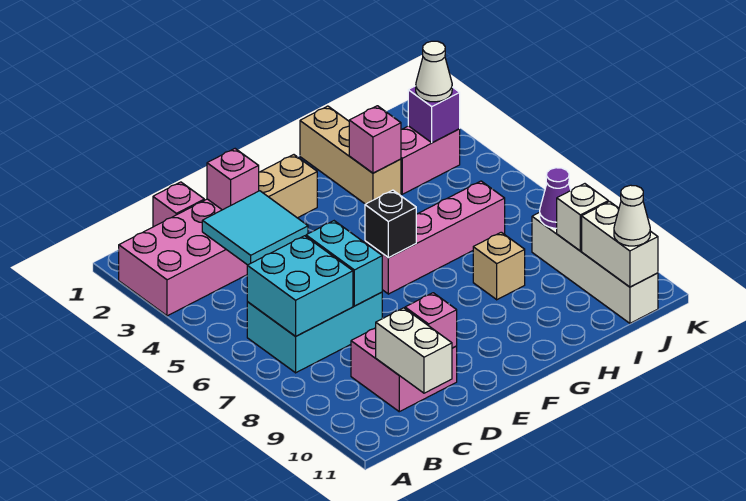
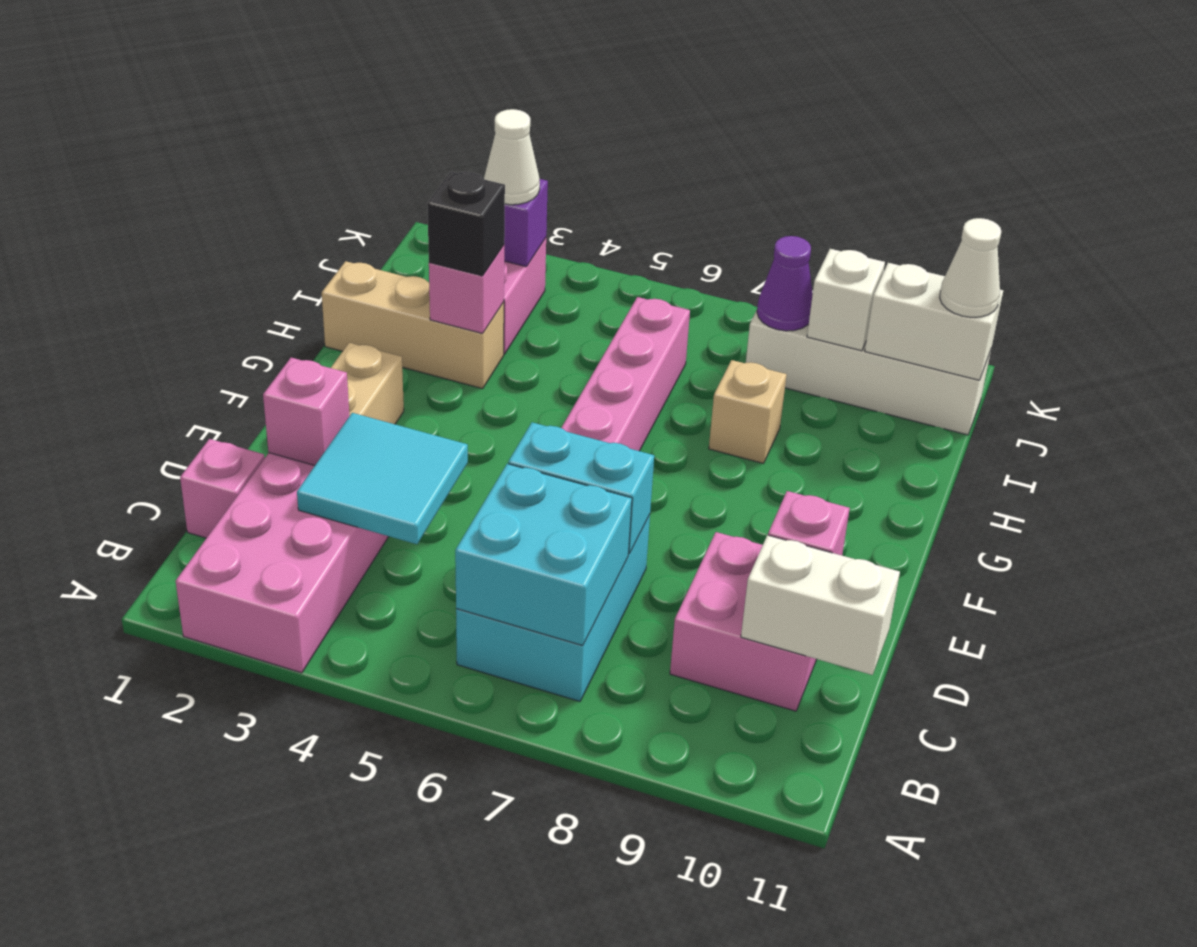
black brick F6 level 2 -> black brick H3 level 3

